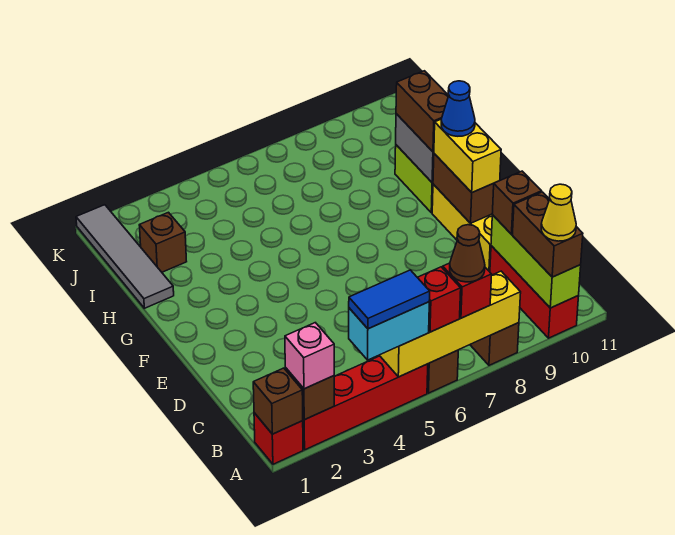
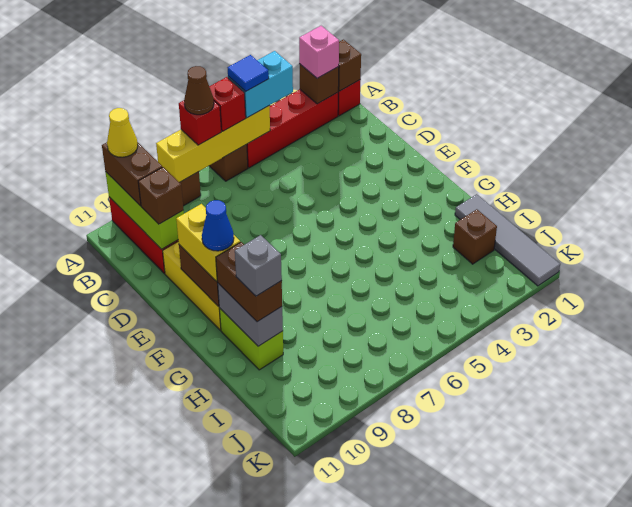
blue tile A4:A5 level 4 -> blue tile A5 level 4
none -> grey brick H10 level 4

